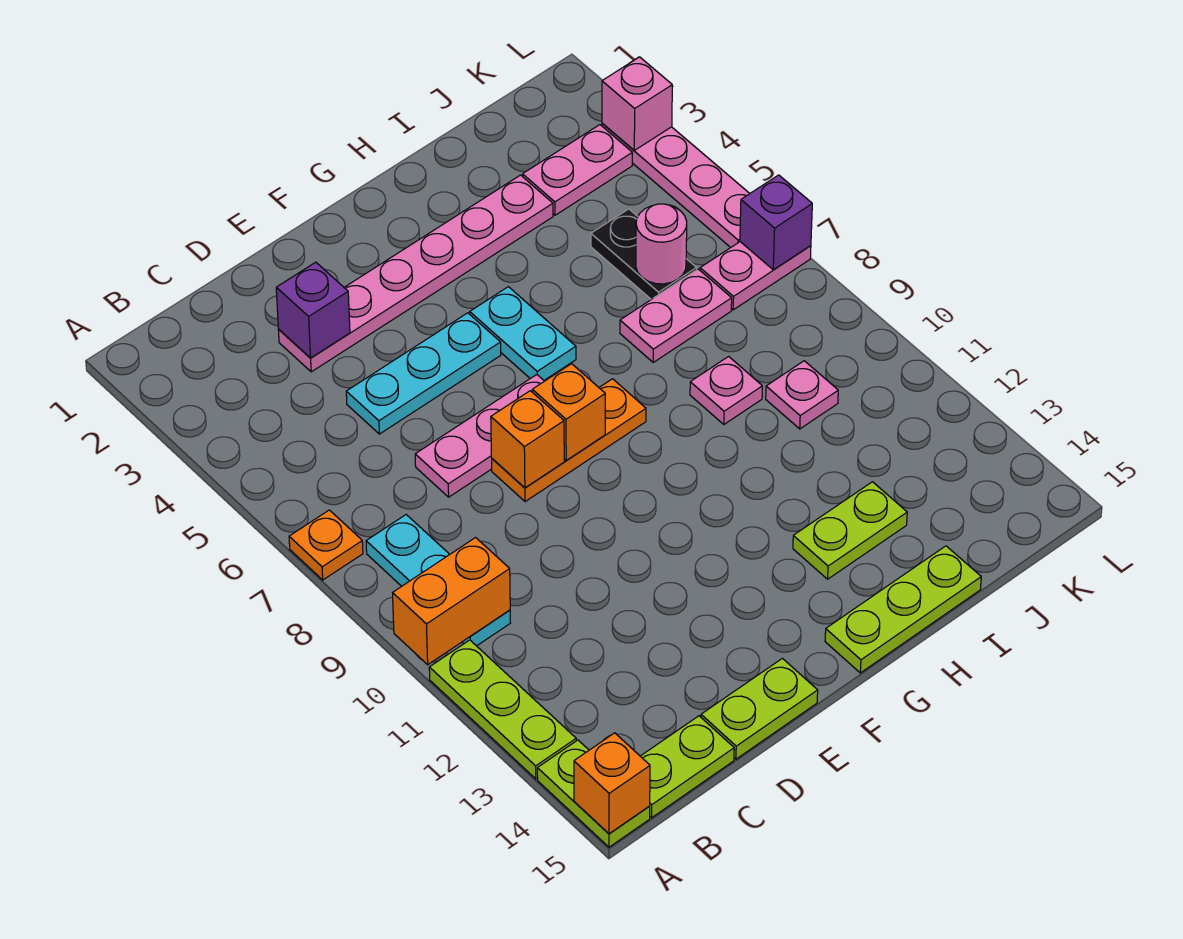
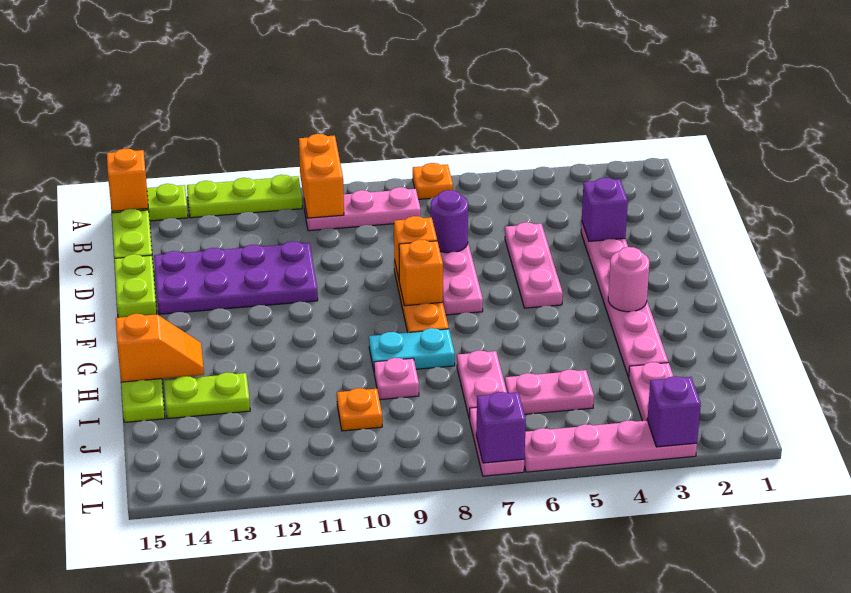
cyan plate B8:B10 level 1 -> pink plate B8:B10 level 1
cyan plate D5:F5 level 1 -> pink plate D5:F5 level 1
none -> purple round brick D7 level 2
none -> purple plate D11:E14 level 1
cyan plate G5:G6 level 1 -> cyan plate H8:H9 level 1
lime plate H13:I13 level 1 -> lime plate I13:I14 level 1
none -> orange slope H14:H15 level 2 top 15
black plate J5:J6 level 1 -> pink plate J5:J6 level 1
pink round brick J6 level 2 -> pink round brick G3 level 2
pink plate J10 level 1 -> orange plate J10 level 1
pink brick L3 level 2 -> purple brick L3 level 2

